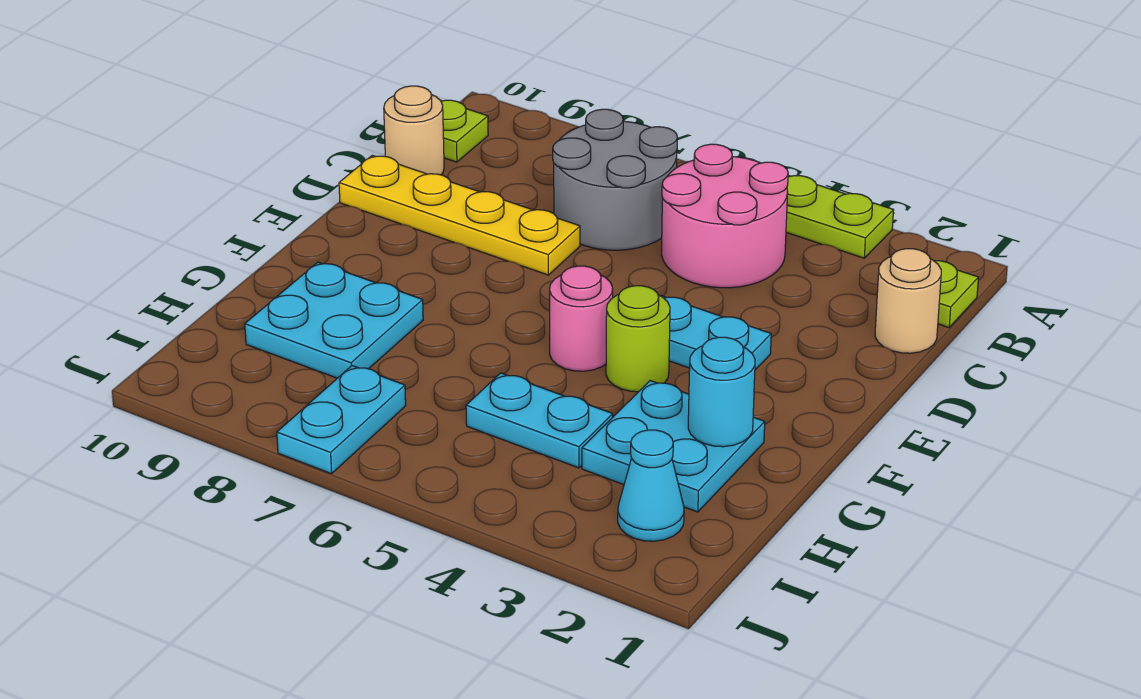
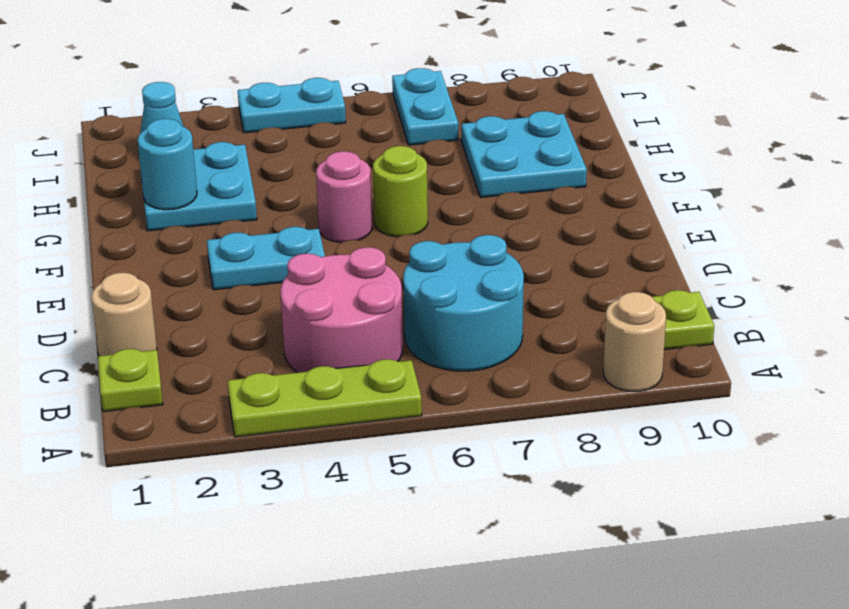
grey round brick B6:C7 level 1 -> cyan round brick B6:C7 level 1
tan round brick C10 level 1 -> tan round brick A9 level 1
yellow plate D7:D10 level 1 -> none
lime round brick F4 level 1 -> lime round brick F6 level 1
cyan plate H4:H5 level 1 -> cyan plate J4:J5 level 1

